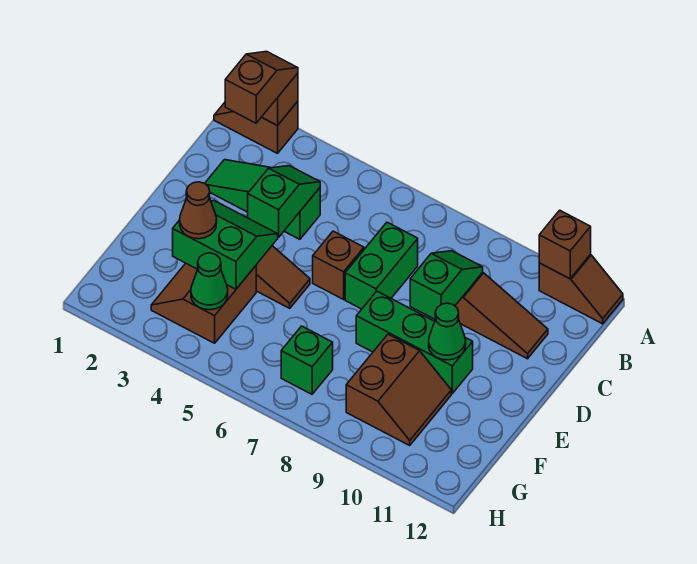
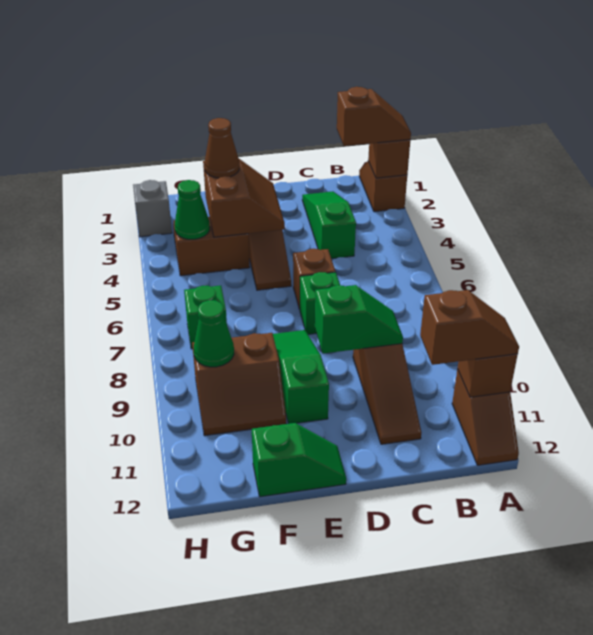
none -> brown slope A11:B11 level 3 top B
green slope C4:D4 level 2 top D -> green slope E12:F12 level 1 top F
green brick C7:D7 level 1 -> green brick D7 level 1
green slope E3:F4 level 2 top F -> brown slope E3:F4 level 2 top F
green brick E8:E10 level 1 -> green slope E8:E10 level 1 top 10
green cone E10 level 2 -> green cone G9 level 2
none -> grey brick H2 level 1

